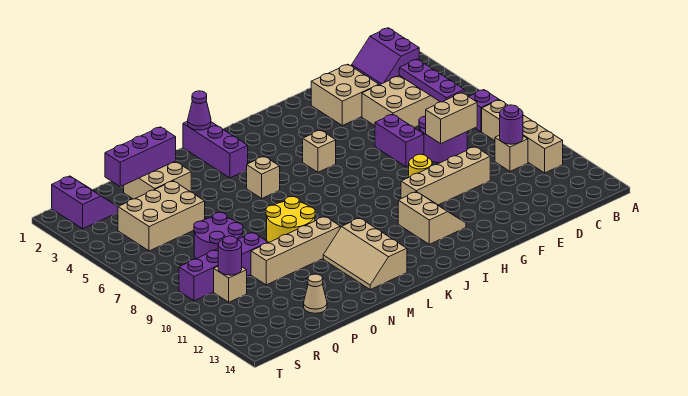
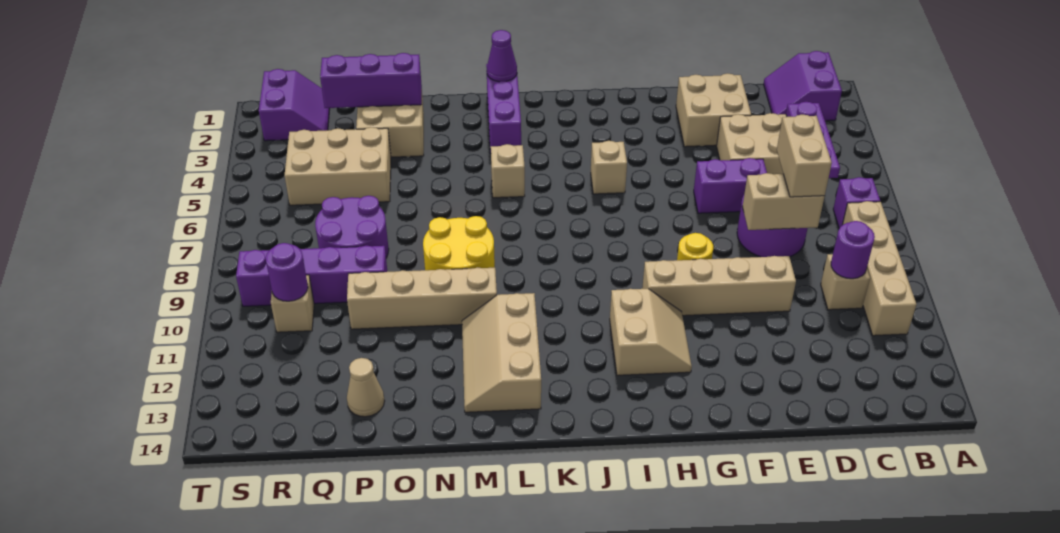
none -> tan brick D7:D8 level 3
purple brick F6:F7 level 1 -> purple brick E6:F6 level 1

